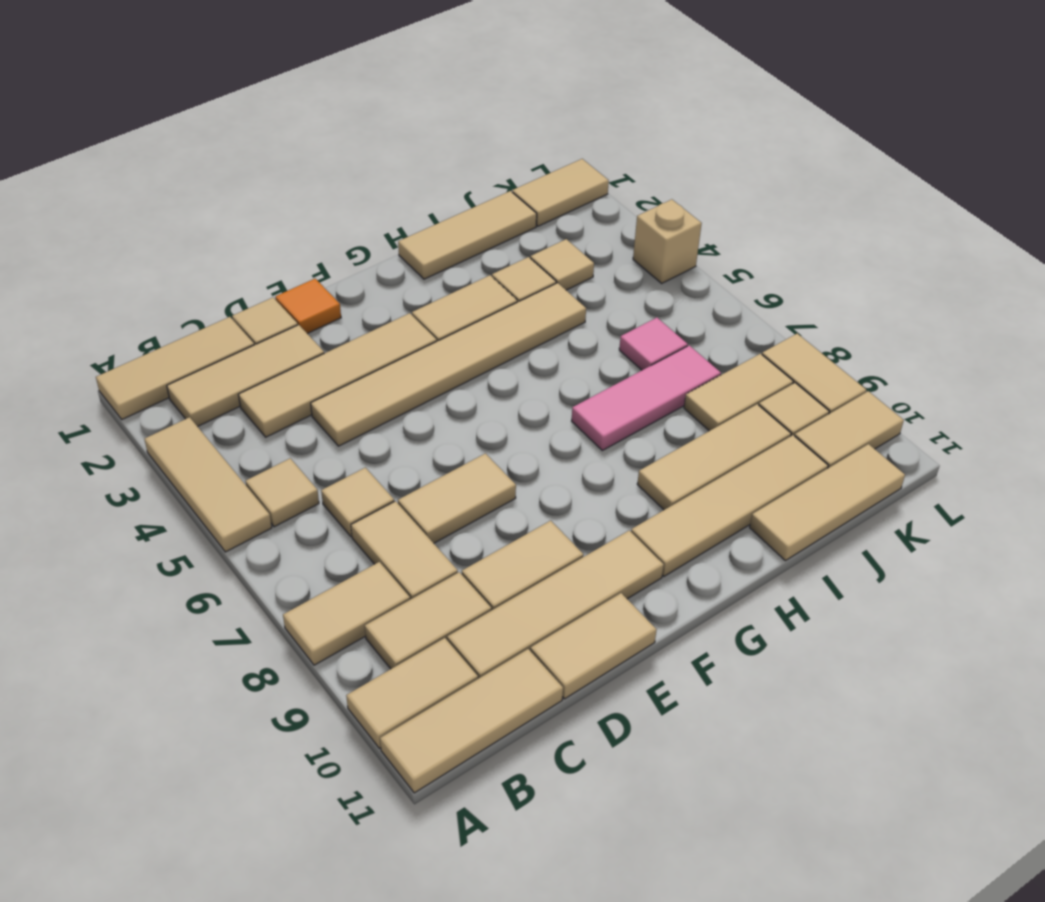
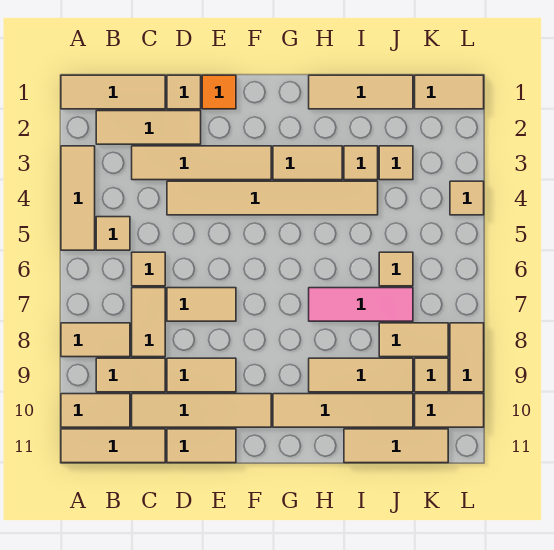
pink tile J6 level 1 -> tan tile J6 level 1
tan brick L4 level 1 -> tan tile L4 level 1

